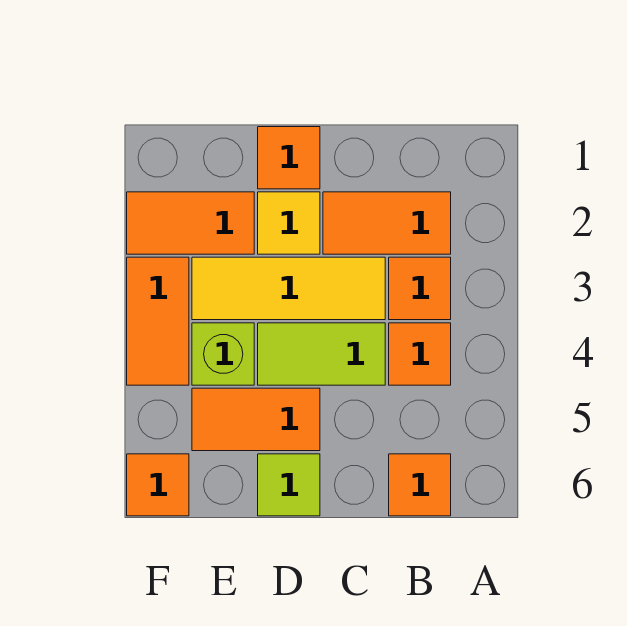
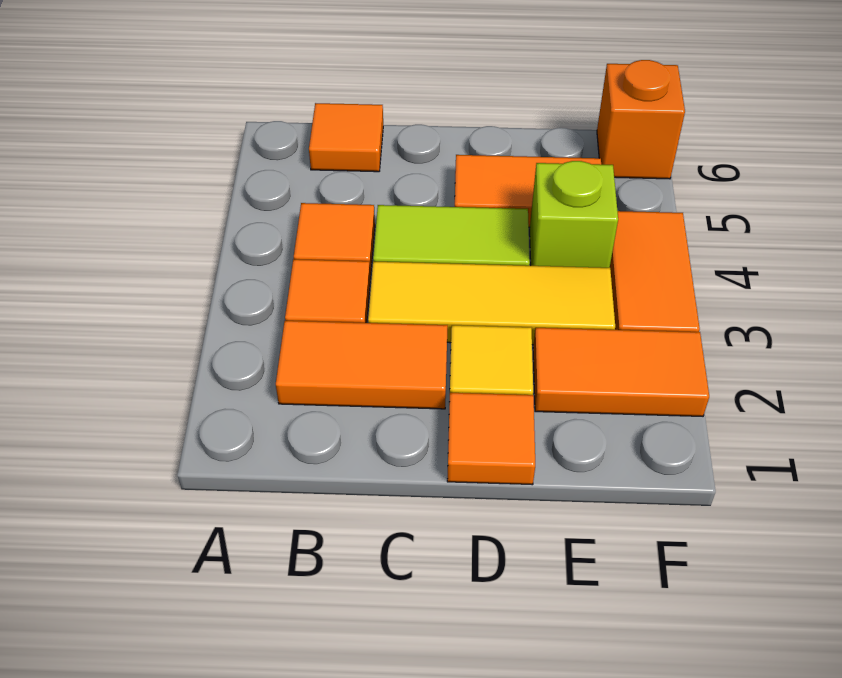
lime tile D6 level 1 -> none
orange tile F6 level 1 -> orange brick F6 level 1

